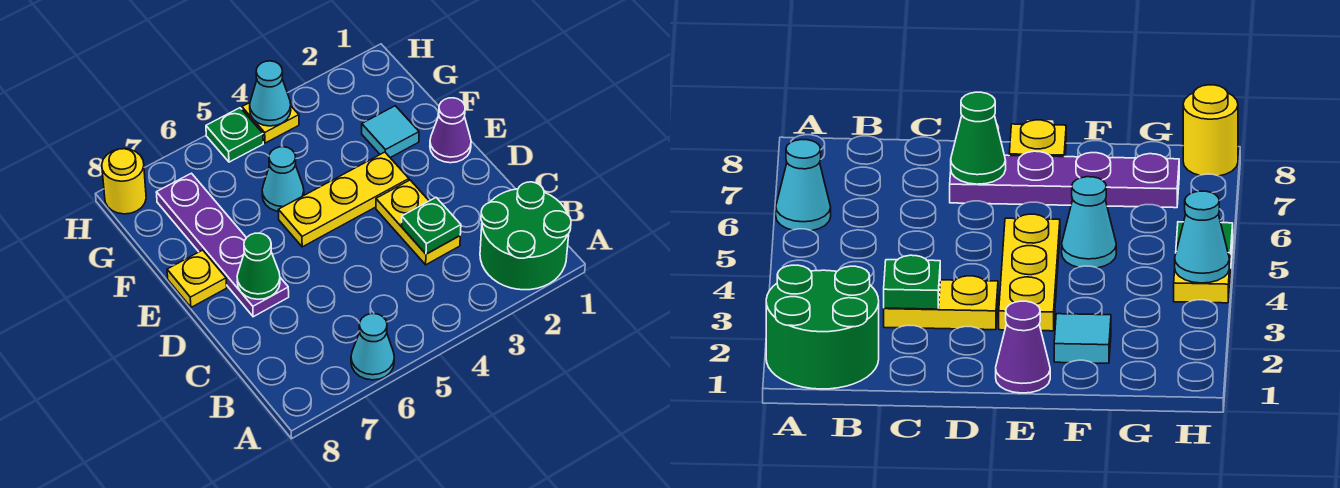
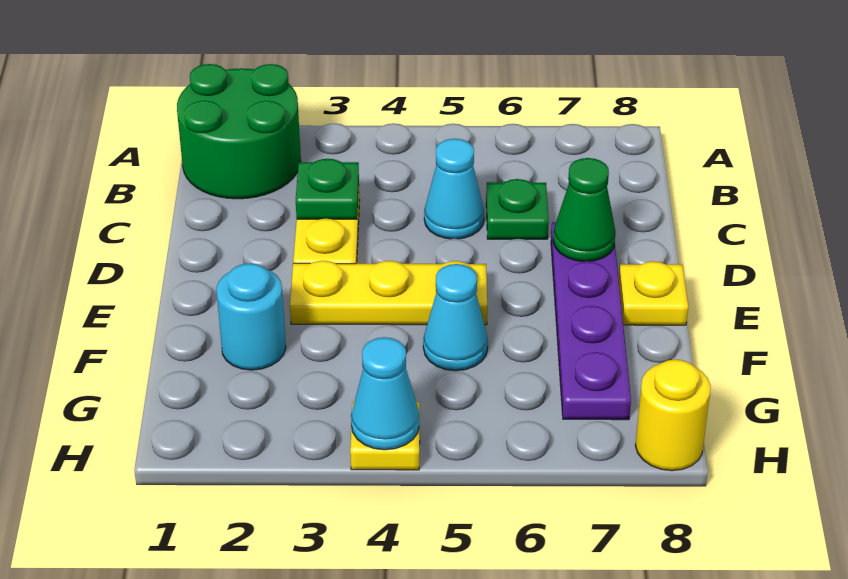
cyan cone A6 level 1 -> cyan cone C5 level 1
purple cone E1 level 1 -> none
cyan tile F2 level 1 -> cyan round brick F2 level 1
green plate H5 level 1 -> green plate C6 level 1

